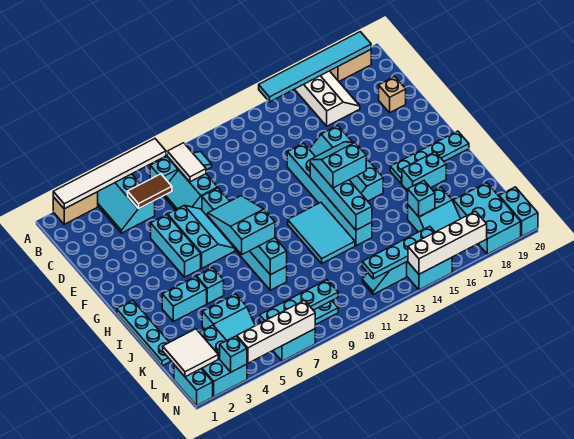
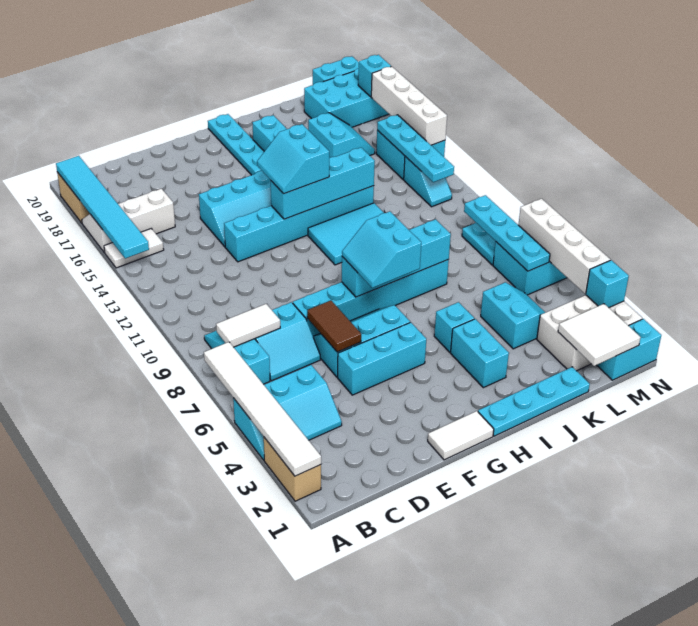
none -> white tile A15:B15 level 1
brown tile C5:C6 level 2 -> brown tile E6:E7 level 2
tan brick D19 level 1 -> none
none -> white tile F1:G1 level 1
cyan slope G7:I8 level 3 top I -> cyan slope G7:H8 level 3 top H
cyan brick K16 level 2 -> cyan brick N18 level 2
cyan brick L2:N3 level 1 -> white brick L2:N3 level 1

